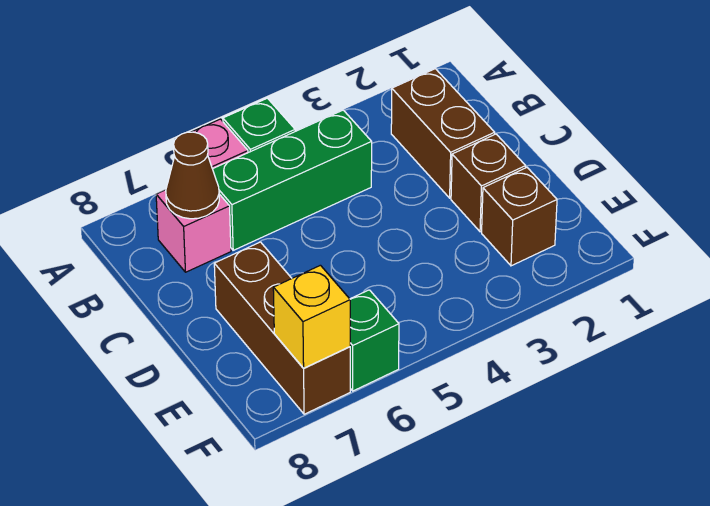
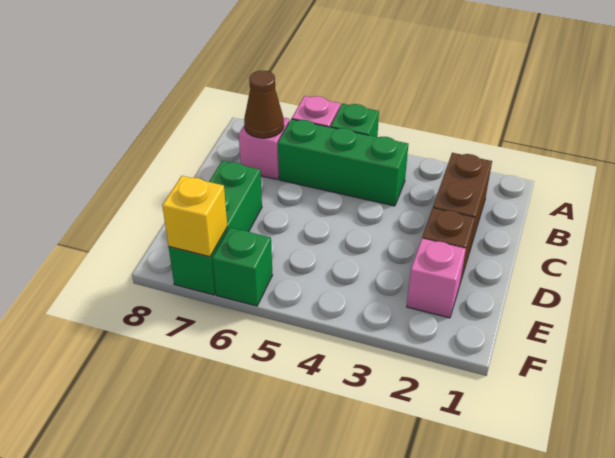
brown brick D7:F7 level 1 -> green brick D7:F7 level 1
brown brick E2 level 1 -> pink brick E2 level 1

